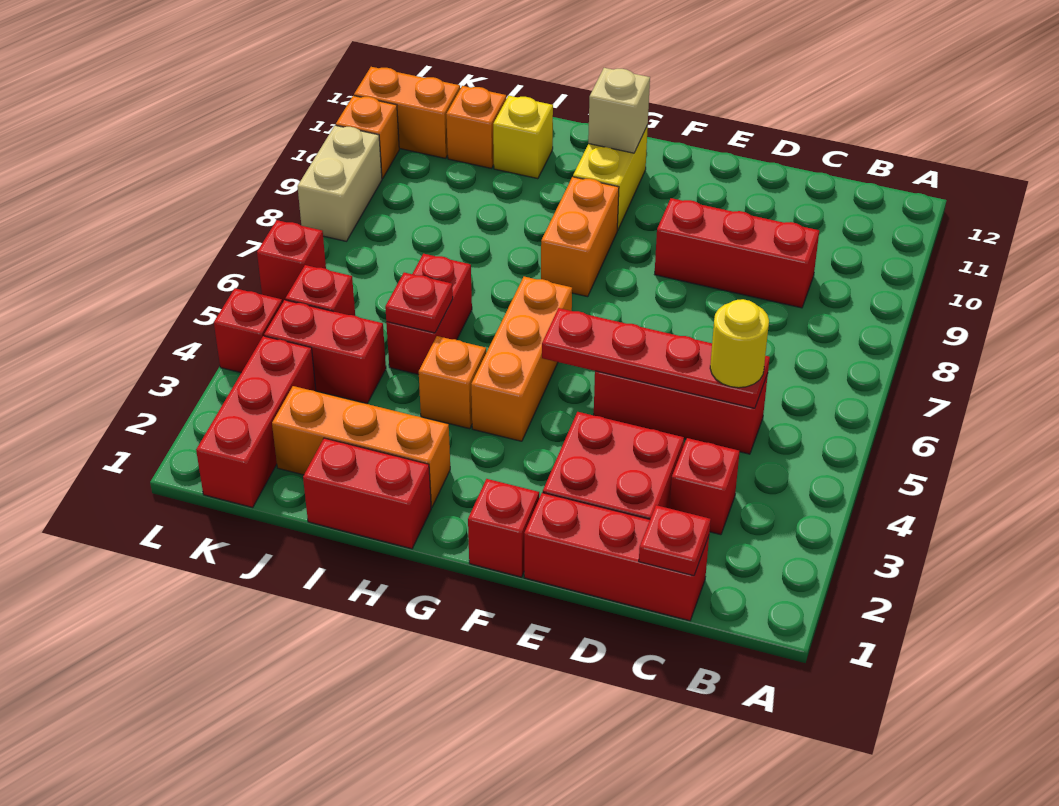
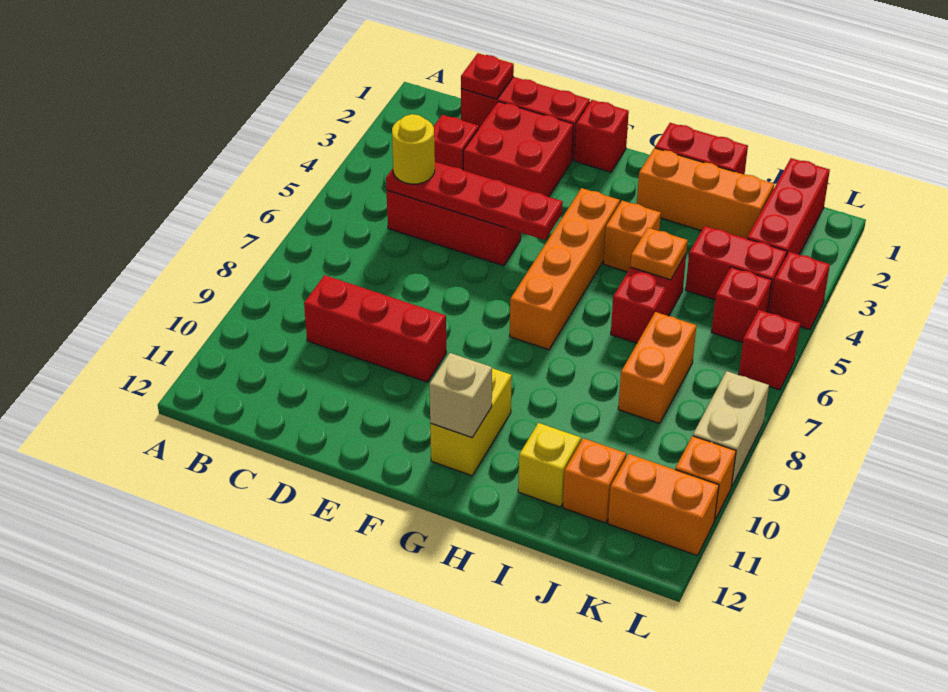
orange brick G4:G6 level 1 -> orange brick G4:G7 level 1
orange brick G8:G9 level 1 -> orange brick J7:J8 level 1
red plate I5 level 2 -> orange plate I5 level 2

